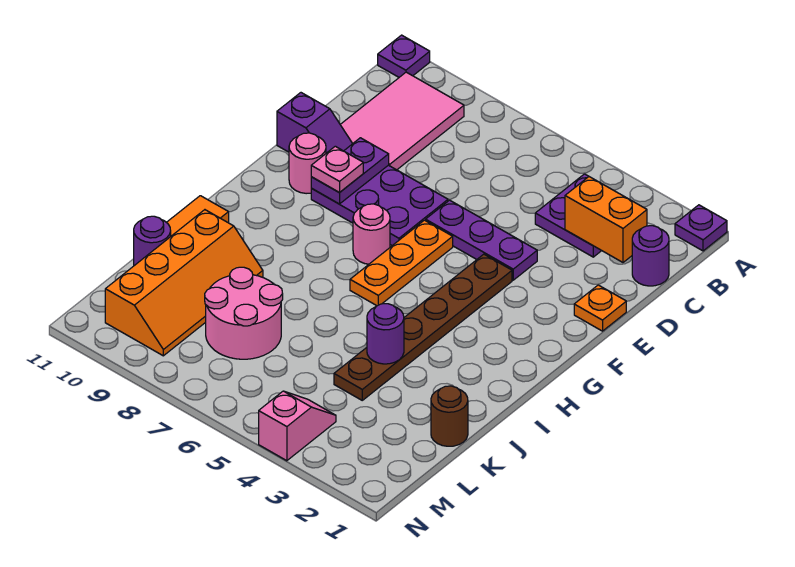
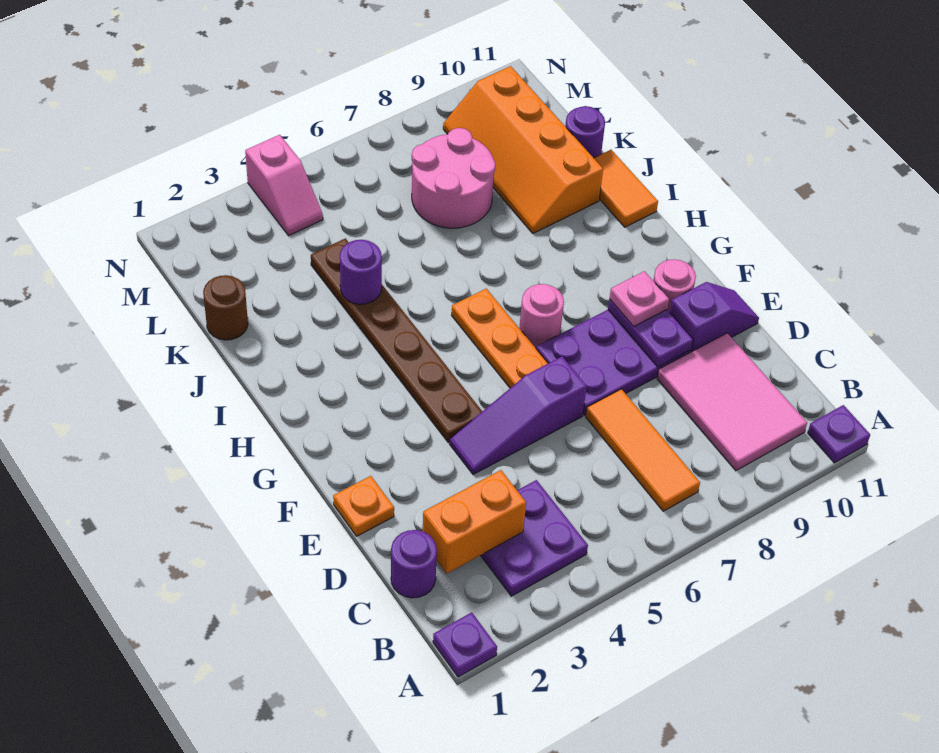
none -> orange tile B7:D7 level 1
purple plate E4:E6 level 1 -> purple slope E4:E6 level 1 top 6
purple slope E10:E11 level 1 top 11 -> purple slope E10:E11 level 1 top 10

